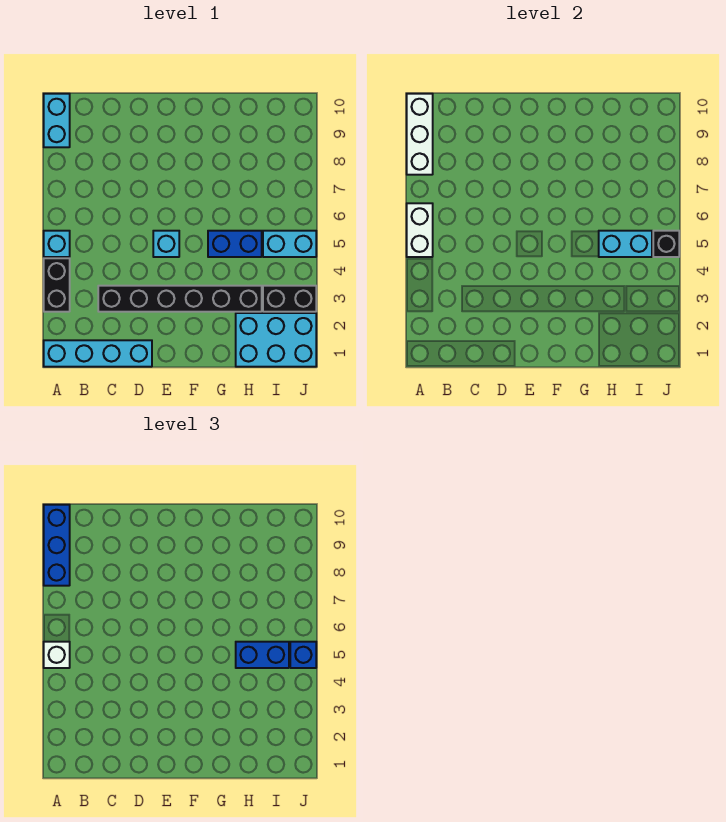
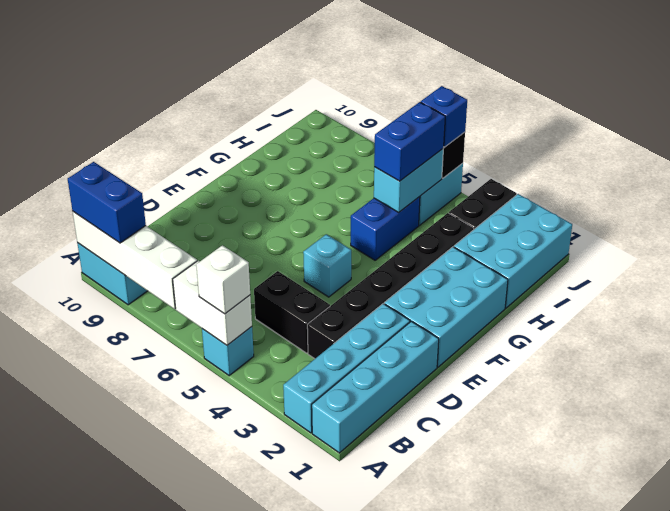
none -> cyan brick A2:D2 level 1
black brick A3:A4 level 1 -> black brick C4:C5 level 1
white brick A8:A10 level 2 -> white brick A7:A10 level 2
blue brick A8:A10 level 3 -> blue brick A9:A10 level 3
none -> cyan brick E1:G2 level 1

